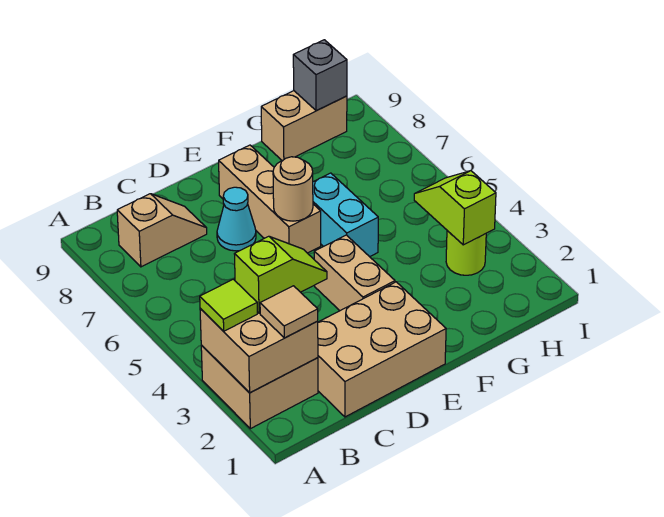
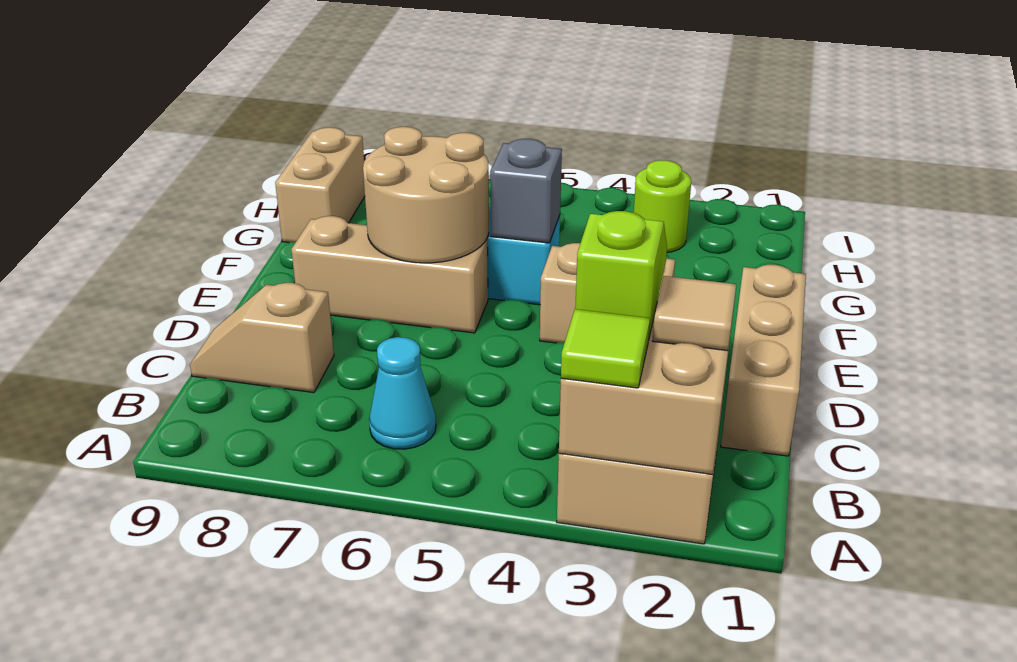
tan slope B8:C8 level 1 top B -> tan slope C8:C9 level 1 top 8
tan brick C1:E2 level 1 -> tan brick C1:E1 level 1
cyan cone D7 level 1 -> cyan cone B6 level 1
tan round brick E6 level 2 -> tan round brick E6:F7 level 2
lime slope H3:H4 level 2 top 3 -> none
grey brick H9 level 2 -> grey brick F5 level 2

